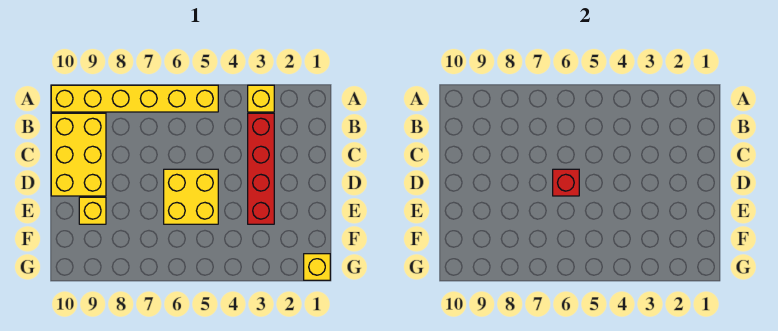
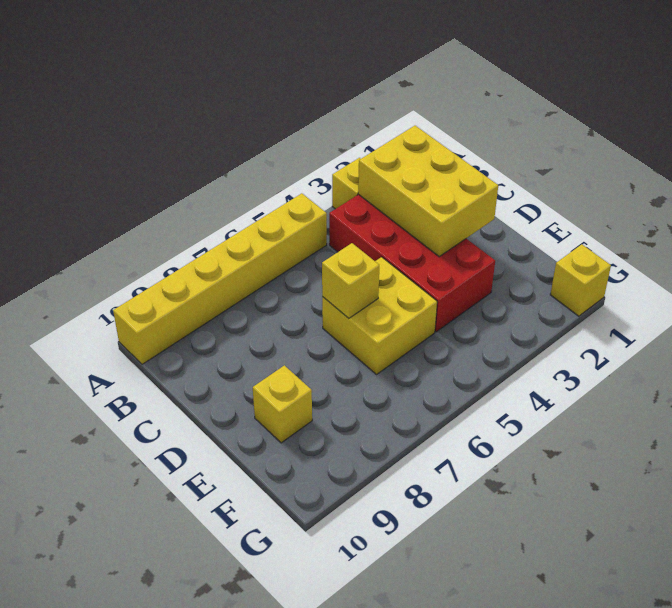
red brick B3:E3 level 1 -> red brick B3:E4 level 1
yellow brick B9:D10 level 1 -> yellow brick B2:D3 level 2
red brick D6 level 2 -> yellow brick D6 level 2

